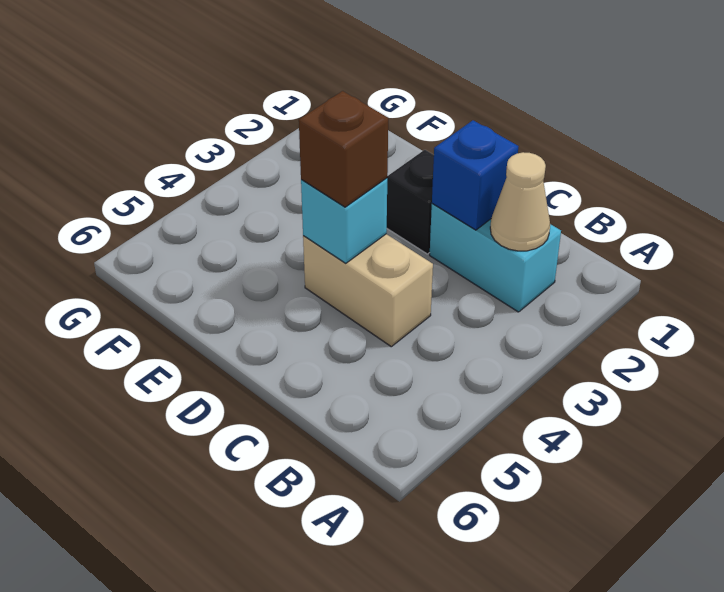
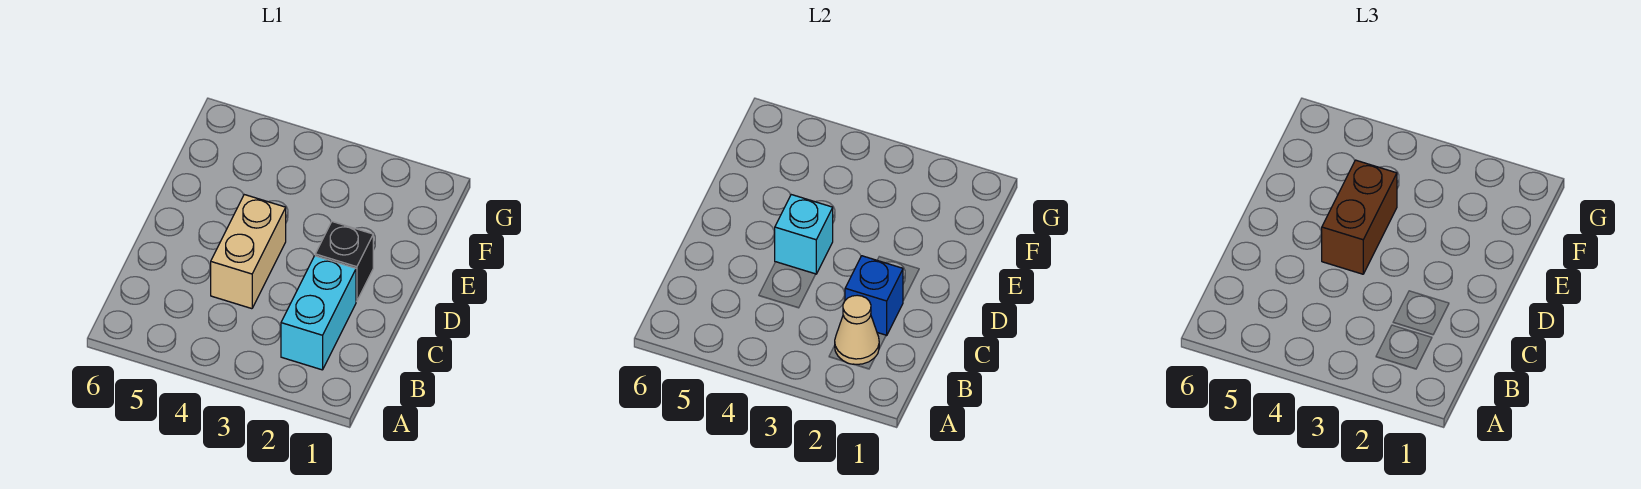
brown brick D4 level 3 -> brown brick D4:E4 level 3

